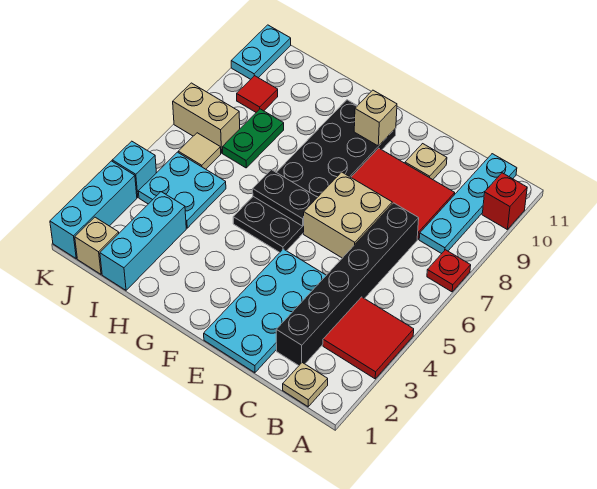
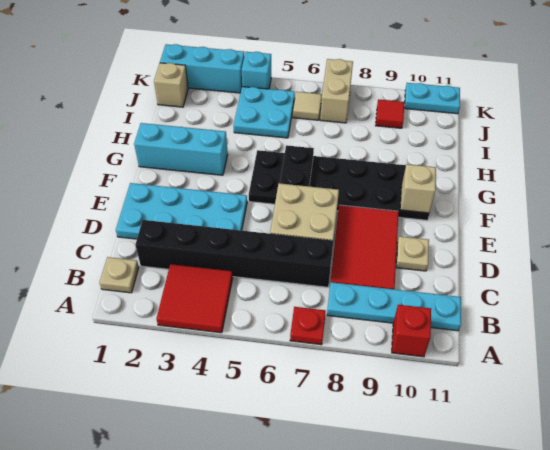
cyan brick I1:I3 level 1 -> cyan brick G1:G3 level 1
green plate I7:I8 level 1 -> none

